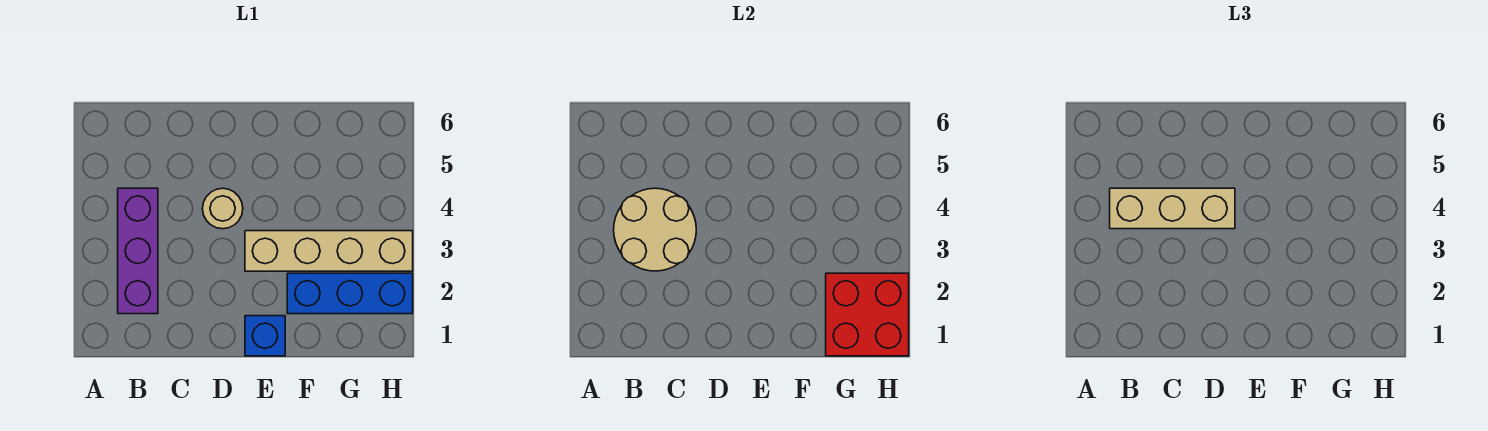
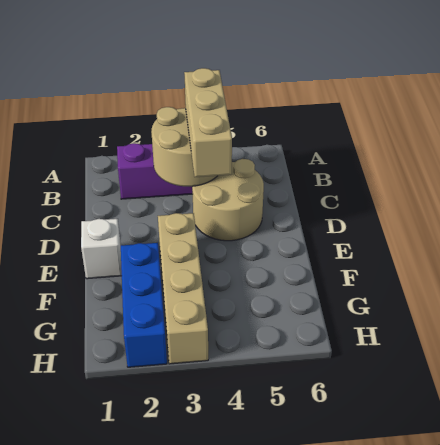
tan round brick D4 level 1 -> tan round brick C4:D5 level 1
blue brick E1 level 1 -> white brick E1 level 1
red brick G1:H2 level 2 -> none

